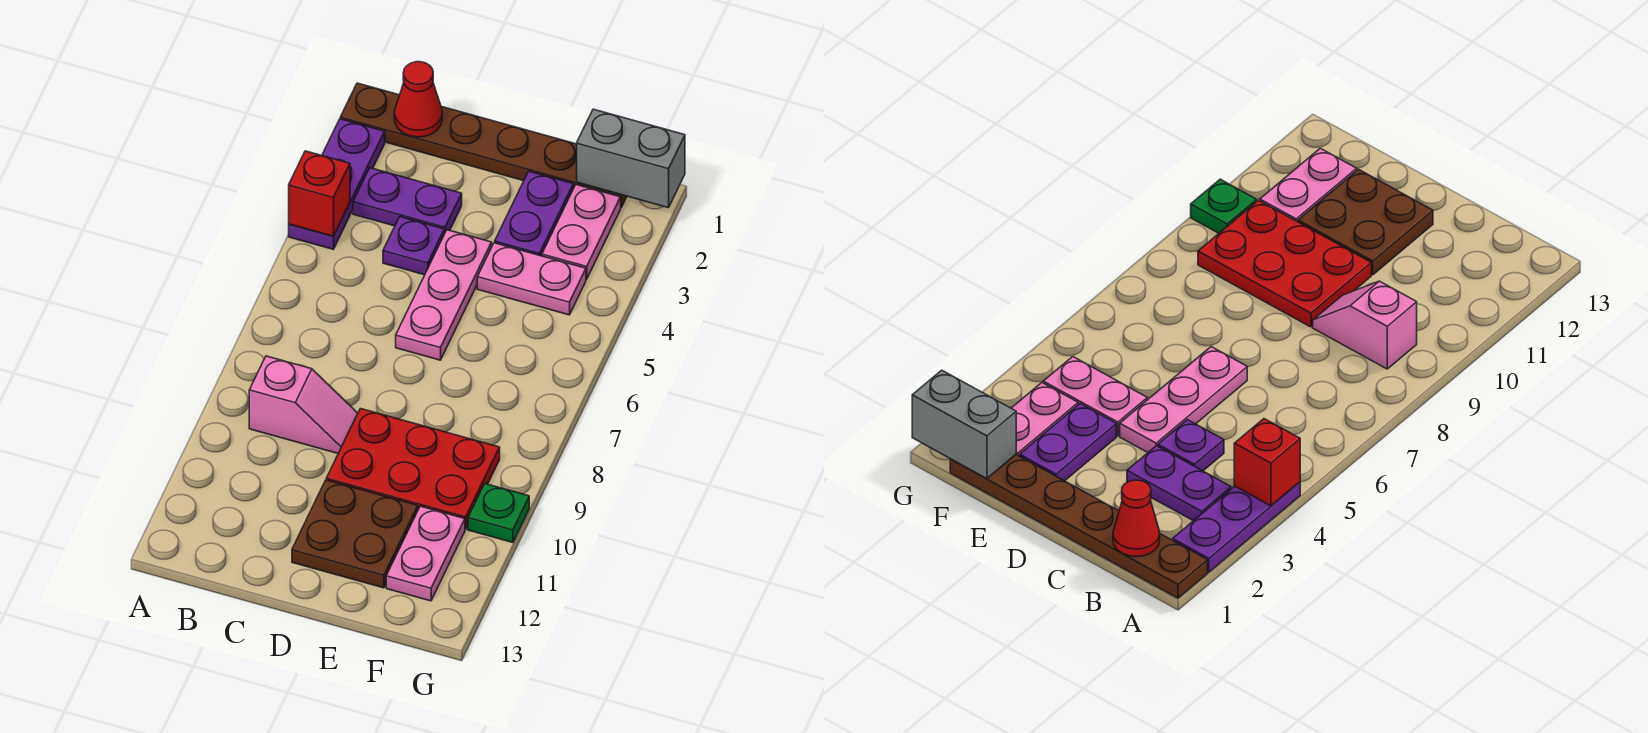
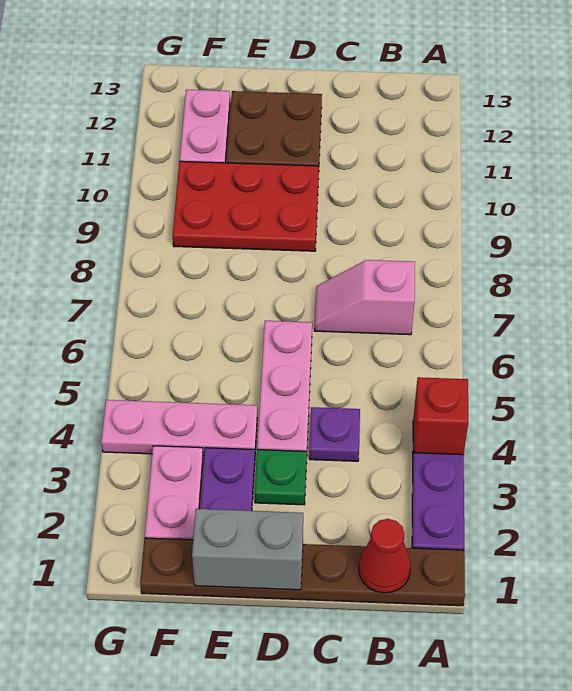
purple plate B3:C3 level 1 -> none
pink slope B9:C9 level 1 top B -> pink slope B7:C7 level 1 top B
pink plate E4:F4 level 1 -> pink plate E4:G4 level 1
grey brick F1:G1 level 2 -> grey brick D1:E1 level 2
green plate G10 level 1 -> green plate D3 level 1

